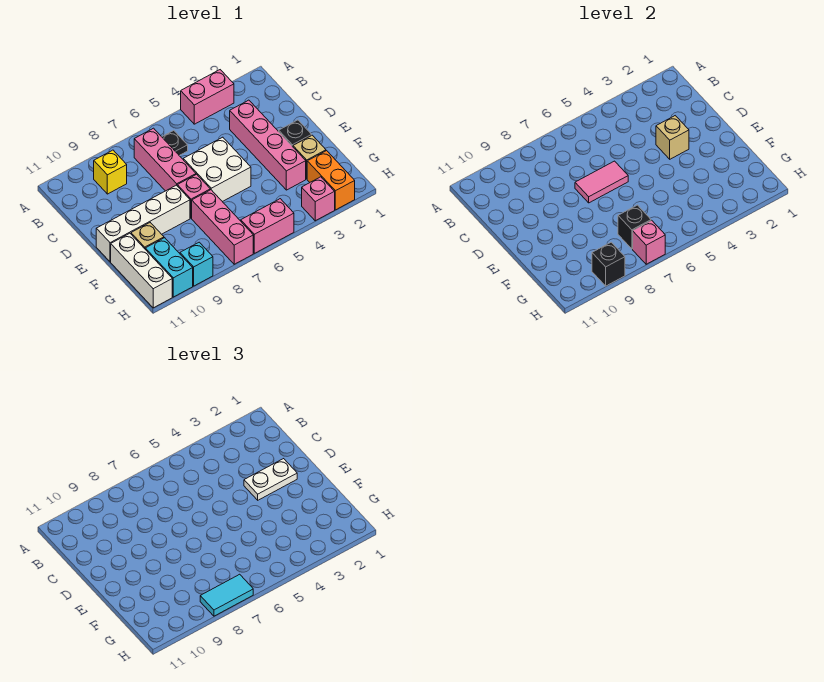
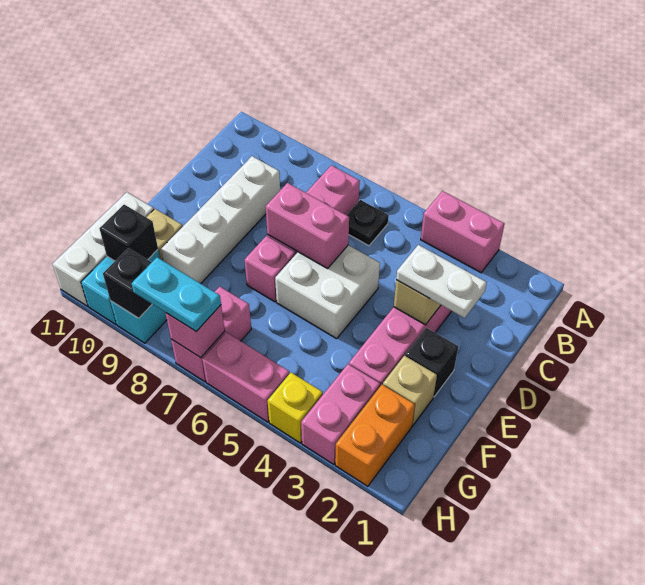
yellow brick B9 level 1 -> yellow brick H4 level 1
pink tile D6:D7 level 2 -> pink brick D6:D7 level 2
white brick E8:E11 level 1 -> white brick C9:F9 level 1
pink brick F7:H7 level 1 -> pink brick G7:H7 level 1
black brick G7 level 2 -> black brick G10 level 2
pink brick H3 level 1 -> pink brick G3:H3 level 1
cyan tile H7:H8 level 3 -> cyan plate H7:H8 level 3

